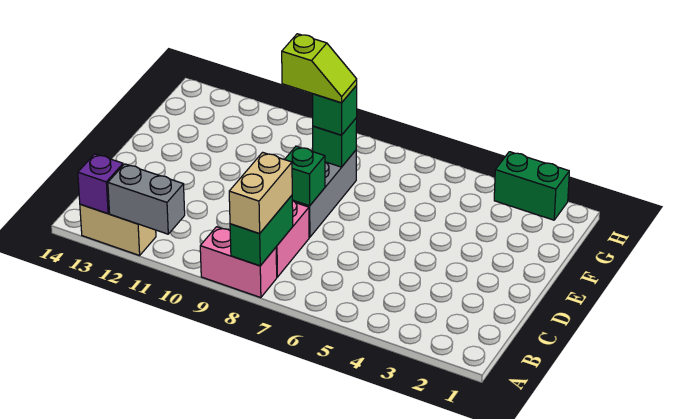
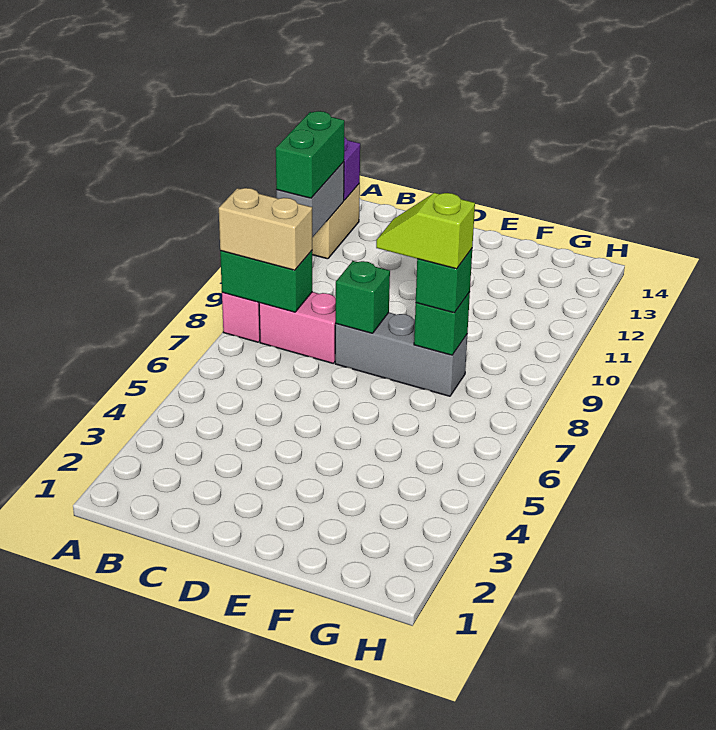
lime slope F8:F9 level 4 top 9 -> lime slope E8:F8 level 4 top F
green brick H2:H3 level 1 -> green brick A11:A12 level 3

